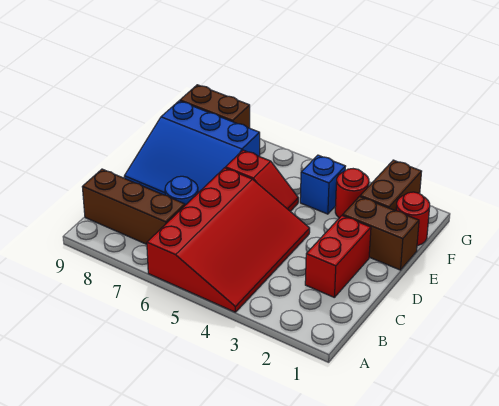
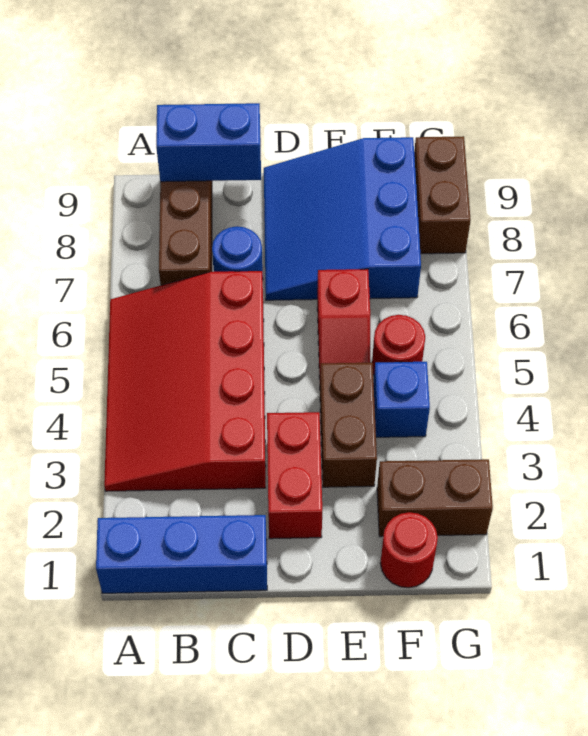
none -> blue brick A1:C1 level 1
red slope A4:D6 level 1 top 6 -> red slope A3:C6 level 1 top C
none -> blue brick B9:C9 level 2
red brick C2:D2 level 1 -> red brick D2:D3 level 1
brown brick E1:E2 level 1 -> brown brick E3:E4 level 1
red round brick F3 level 1 -> red round brick F5 level 1

